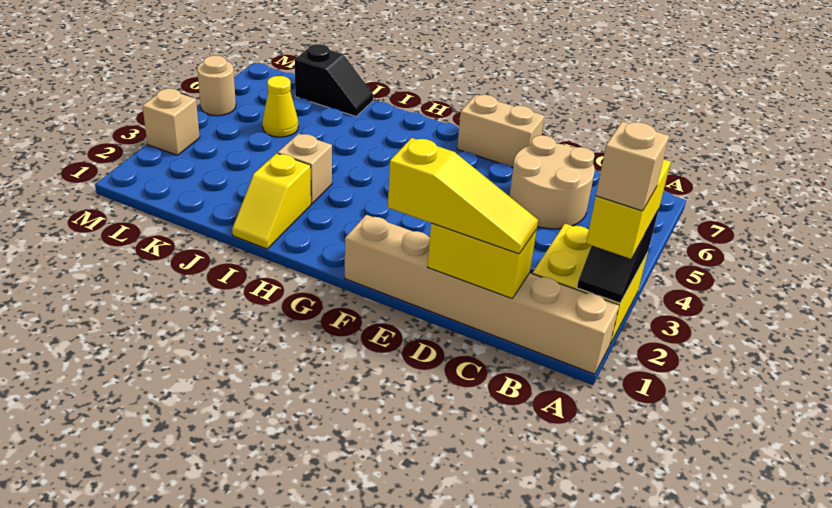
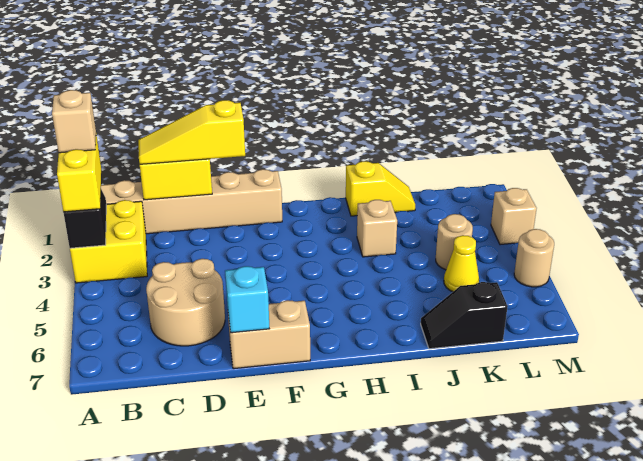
none -> cyan brick E7 level 2
yellow slope I1:I2 level 1 top 2 -> yellow slope I1:J1 level 1 top I
none -> tan round brick K4 level 1

